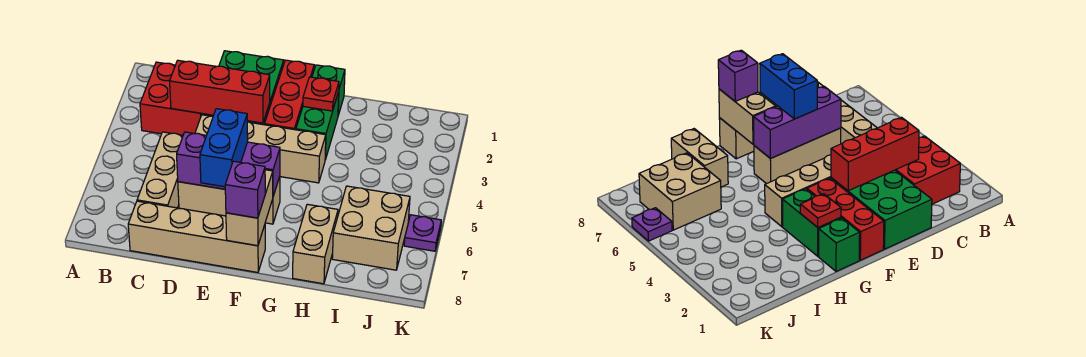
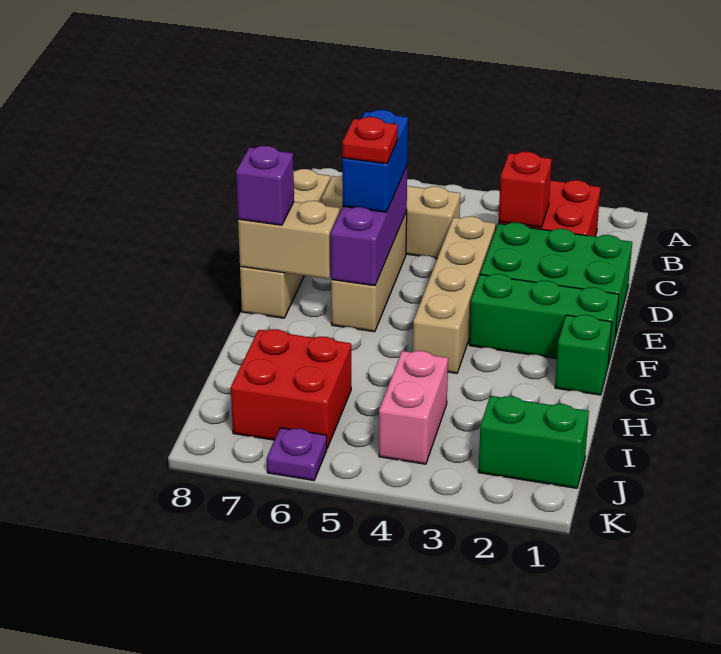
red brick C3:E3 level 2 -> red brick C3 level 2
blue brick E6:E7 level 3 -> blue brick D6:E6 level 3
red brick F1:F3 level 1 -> green brick F1:F3 level 1
green brick G2:G3 level 1 -> green brick J1:J2 level 1
red plate G2 level 2 -> red plate E6 level 4
tan brick H7:H8 level 1 -> none
none -> pink brick I4:J4 level 1
tan brick I6:J7 level 1 -> red brick I6:J7 level 1

